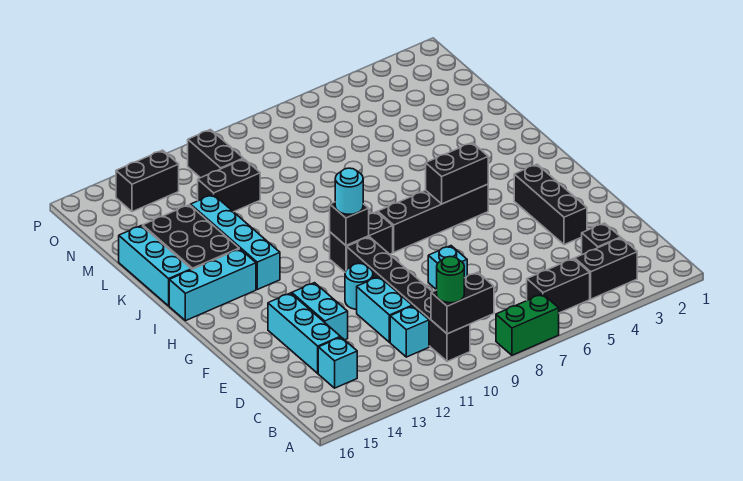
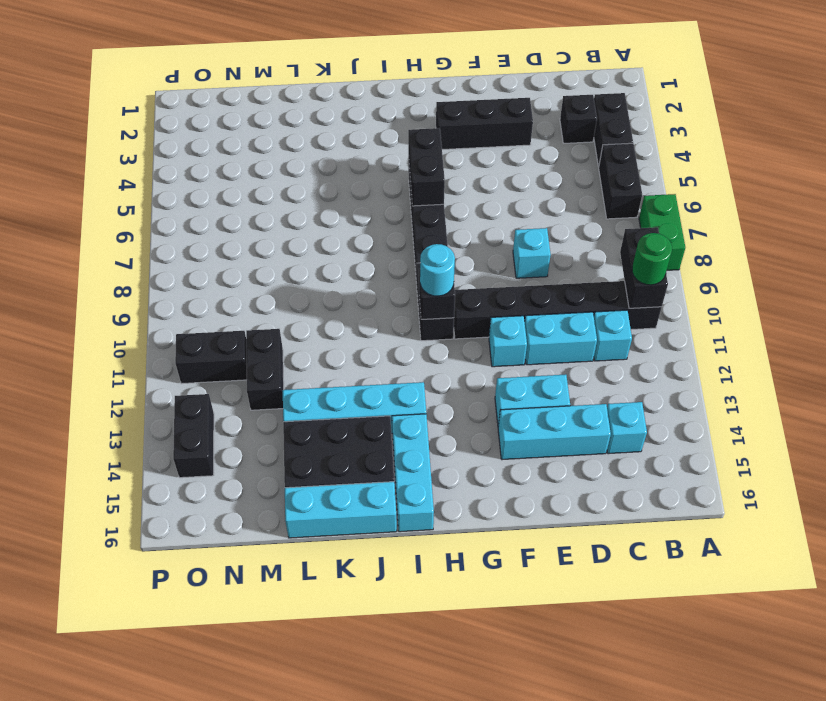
cyan round brick F11 level 1 -> cyan brick F11 level 1

